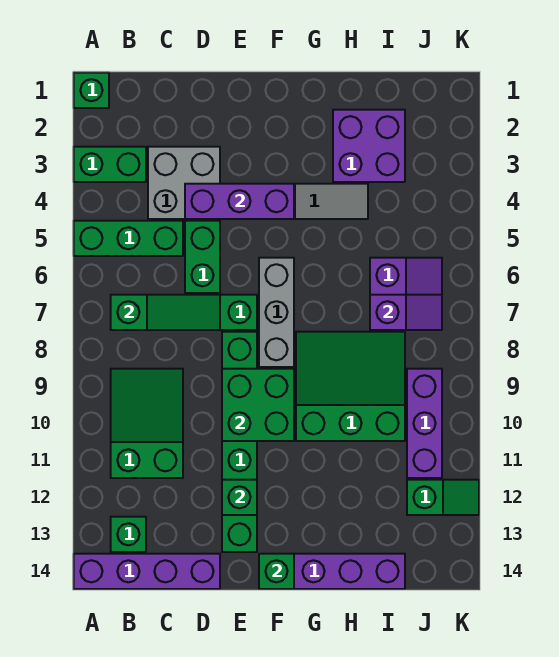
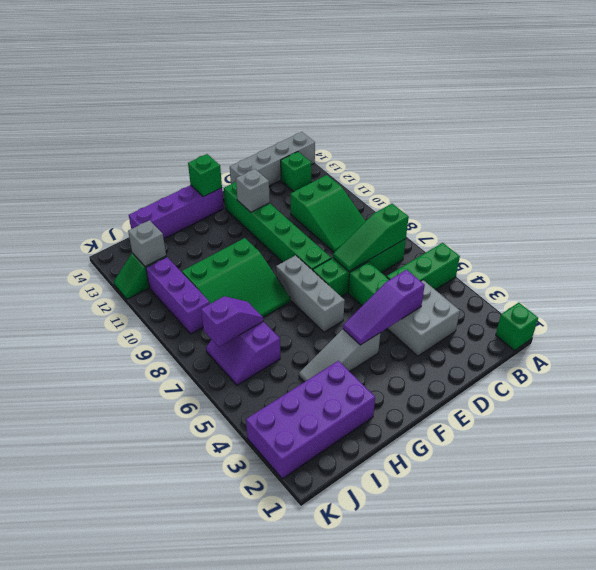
green brick A3:B3 level 1 -> none
purple brick A14:D14 level 1 -> grey brick A14:D14 level 1
purple brick D4:F4 level 2 -> purple slope D4:F4 level 2 top D
green brick E9:F10 level 2 -> none
green brick E12 level 2 -> grey brick E12 level 2
purple brick H2:I3 level 1 -> purple brick H2:K3 level 1
purple slope I7:J7 level 2 top I -> purple slope I7:J7 level 2 top J
none -> grey brick J12 level 2

